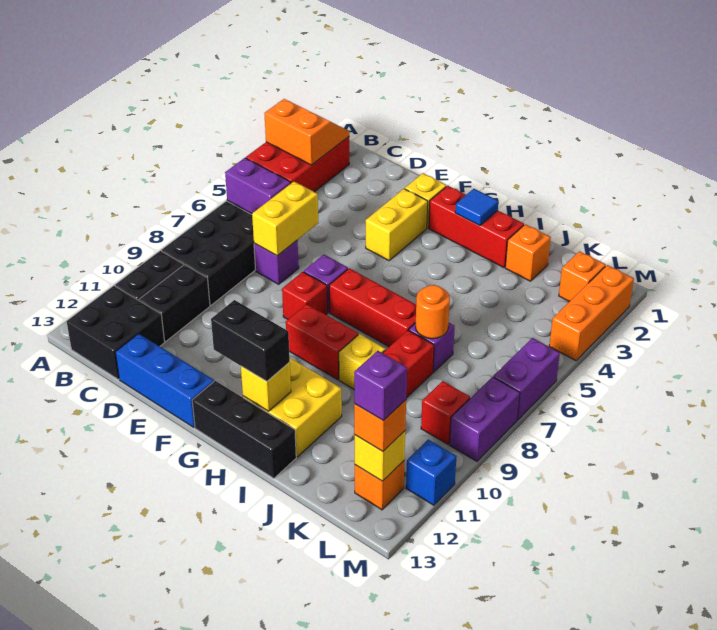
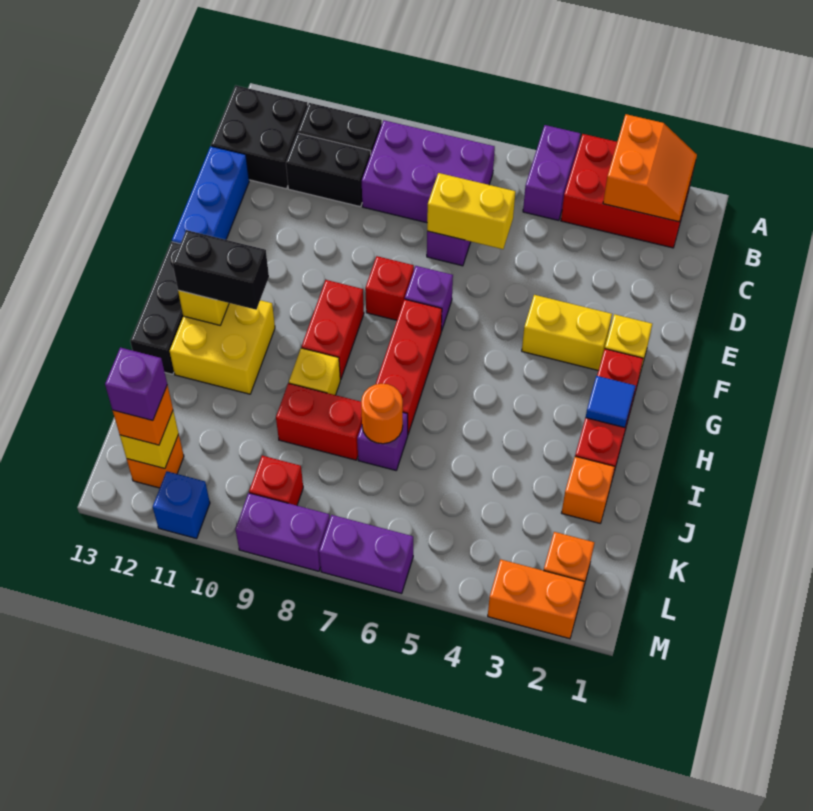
black brick B7:C9 level 1 -> purple brick B7:C9 level 1
black brick G12:H12 level 3 -> black brick H11:H12 level 3
orange brick M2:M4 level 1 -> orange brick M2:M3 level 1

